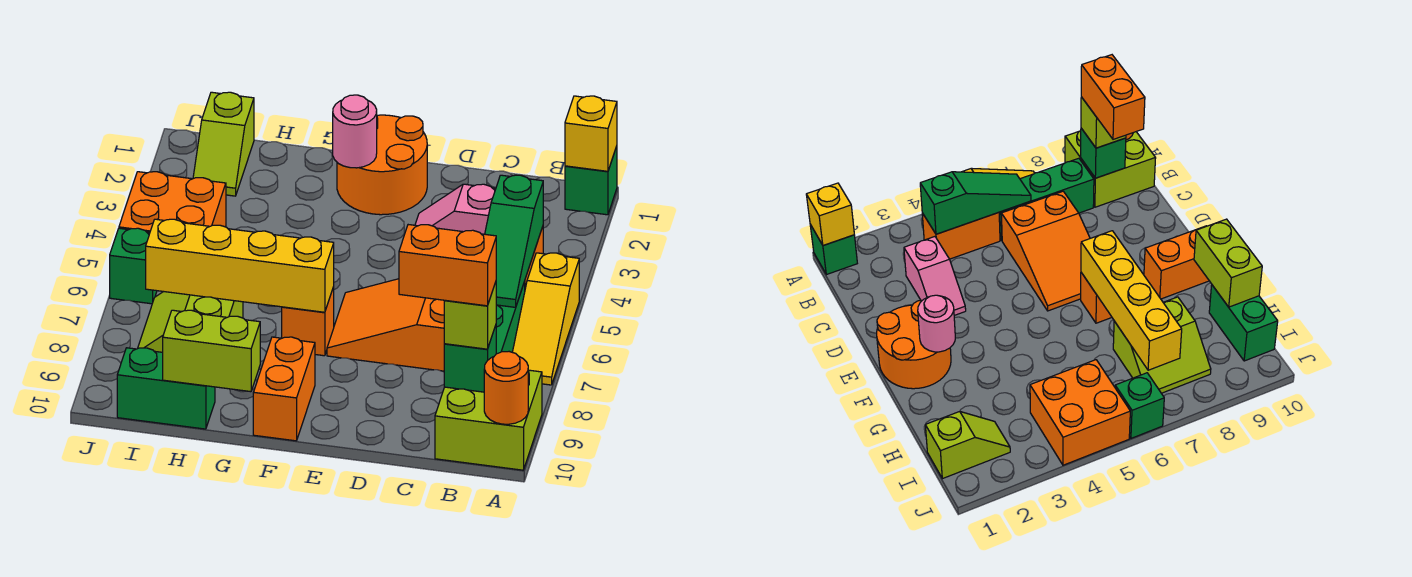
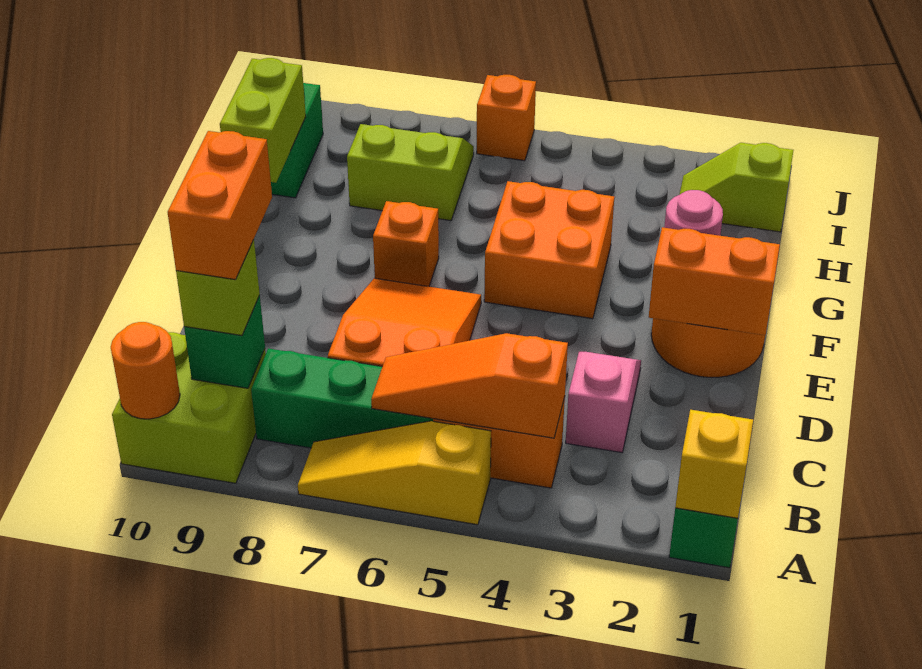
green slope B4:B6 level 2 top 4 -> orange slope B4:B6 level 2 top 4
yellow brick F7:I7 level 2 -> none
orange brick F9:F10 level 1 -> orange brick E1:E2 level 2
orange brick I4:J5 level 1 -> orange brick F4:G5 level 1
green brick J6 level 1 -> orange brick J6 level 1

